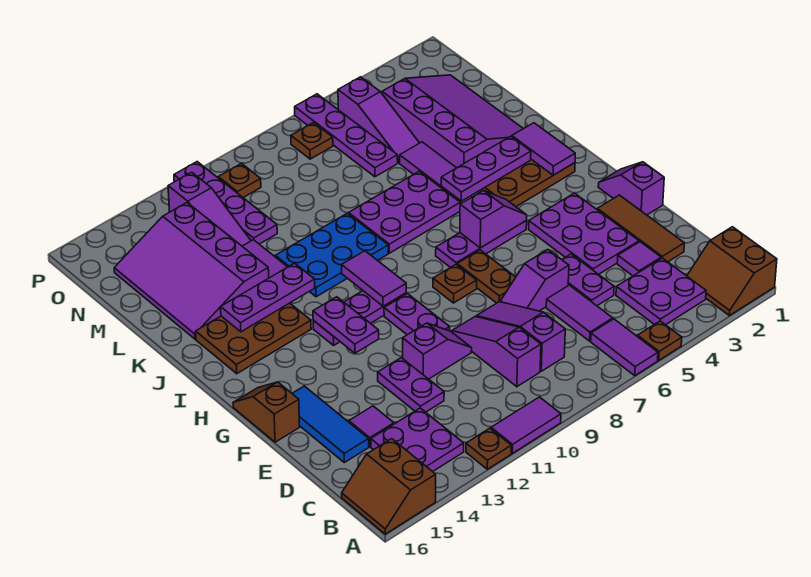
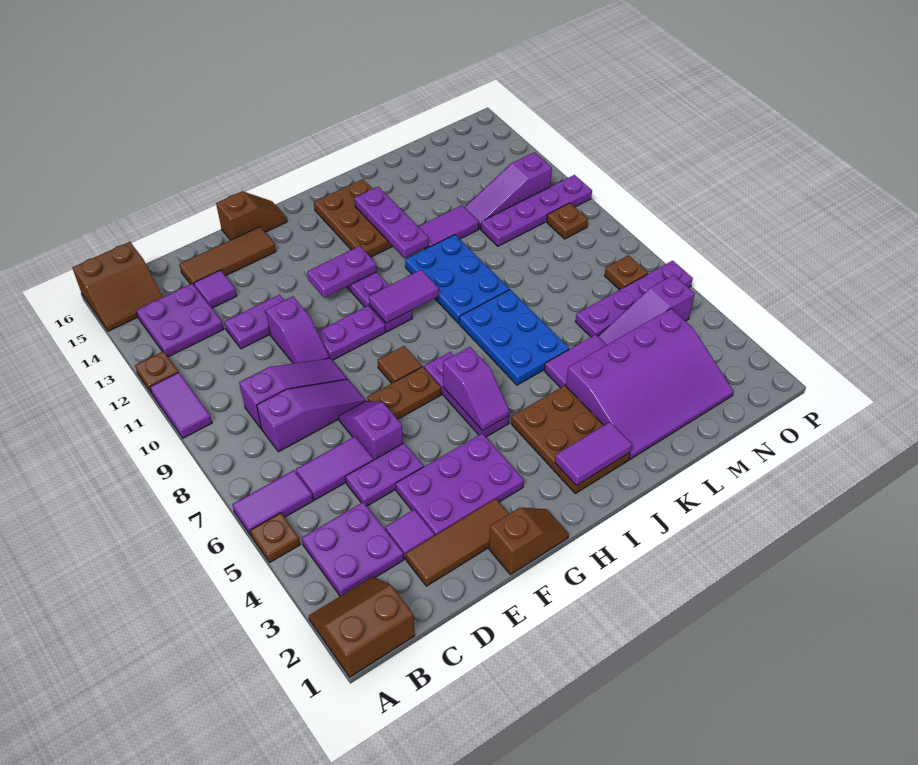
brown slope A15:B16 level 1 top 15 -> brown slope A15:B16 level 1 top 16
blue tile D15:F15 level 1 -> brown tile D15:F15 level 1
purple slope F1:G1 level 1 top F -> brown slope F1:G1 level 1 top F
brown plate G8 level 1 -> brown tile G8 level 1
purple plate J3:J5 level 2 -> none
purple plate J6:K8 level 1 -> blue plate J6:K8 level 1
purple slope K13:N15 level 1 top 13 -> none

